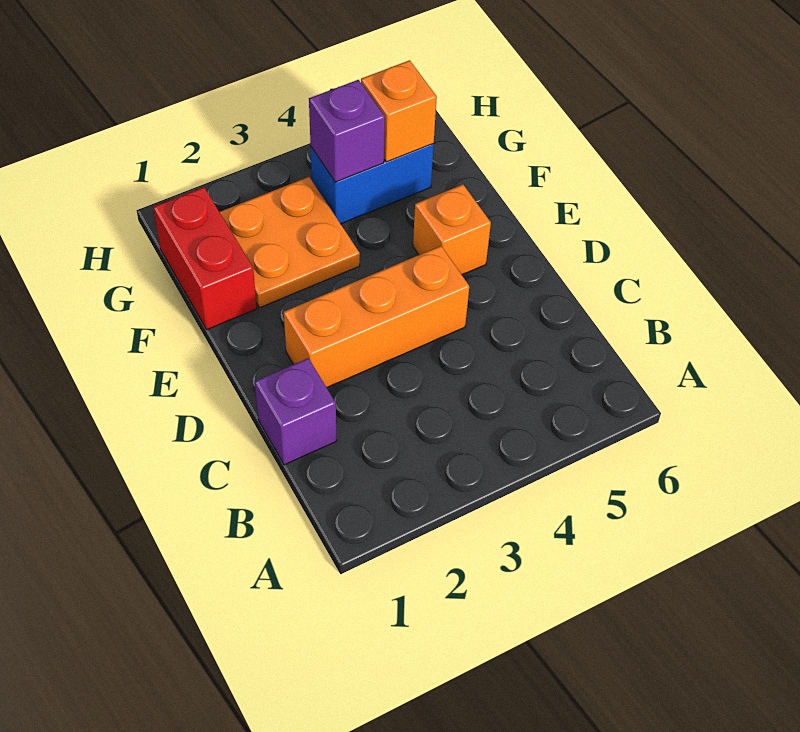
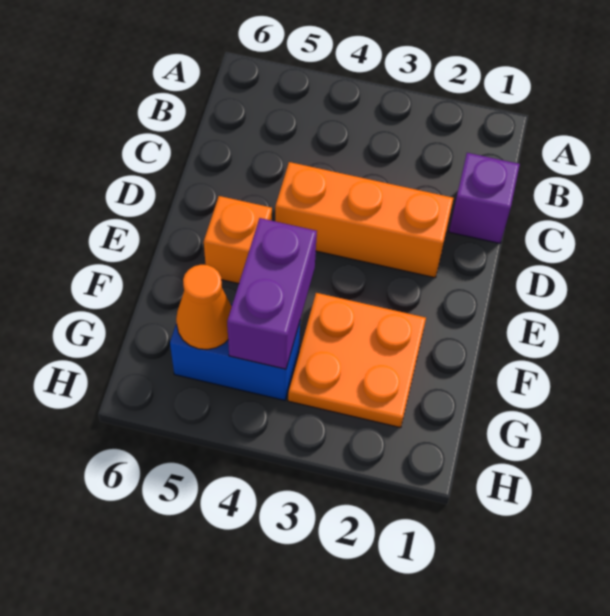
red brick F1:G1 level 1 -> none
purple brick G4 level 2 -> purple brick F4:G4 level 2
orange brick G5 level 2 -> orange cone G5 level 2

